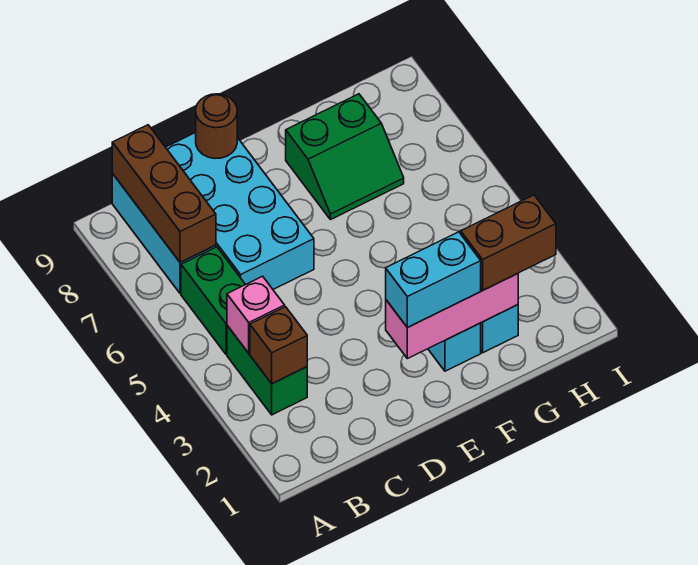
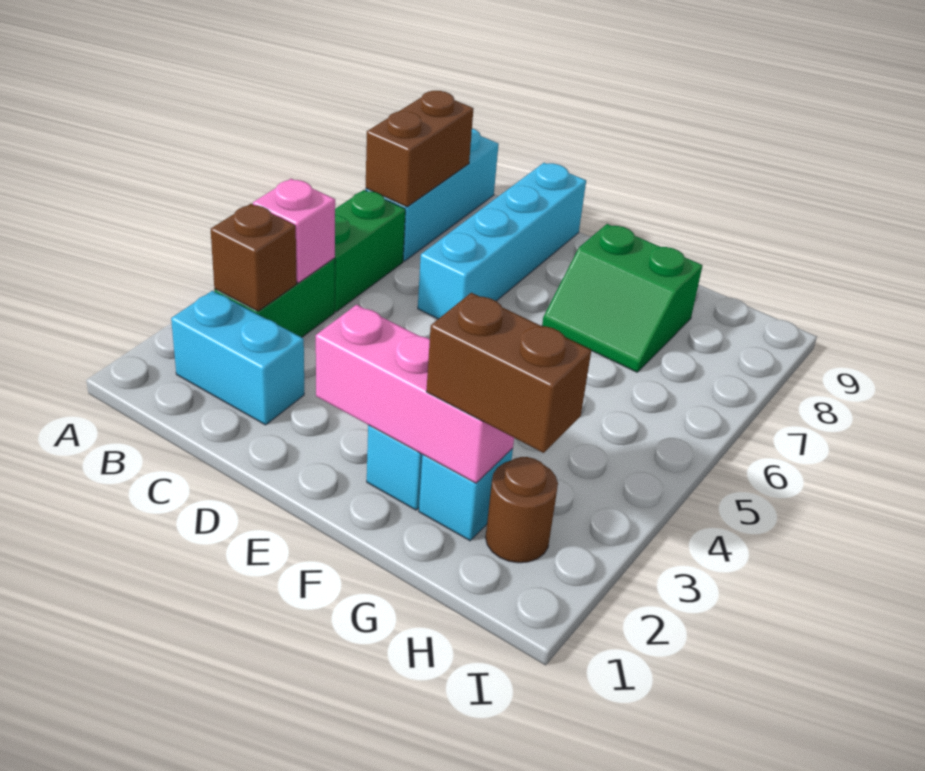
brown brick B7:B9 level 2 -> brown brick B7:B8 level 2
cyan brick C6:D9 level 1 -> cyan brick D6:D9 level 1
brown round brick D9 level 2 -> brown round brick H2 level 1
cyan brick E2:F2 level 3 -> cyan brick B2:C2 level 1

